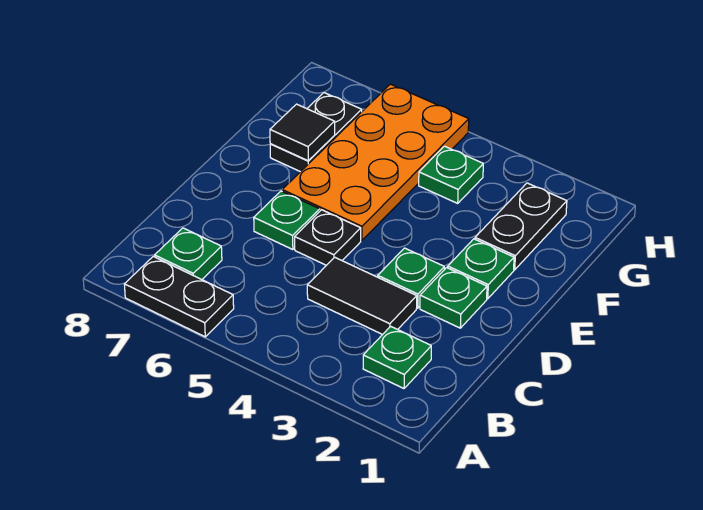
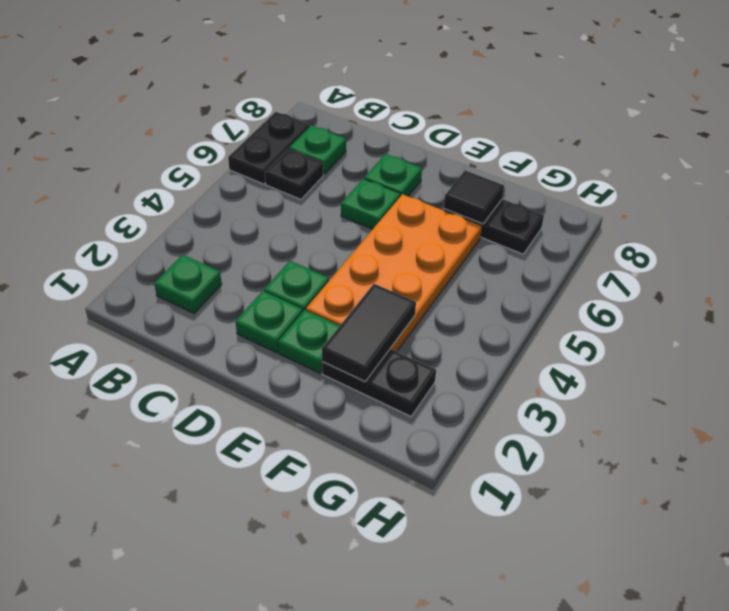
black tile C3:C4 level 1 -> black tile F2:F3 level 2
black plate D5 level 1 -> black plate B6 level 1
orange plate E5:H6 level 1 -> orange plate E3:F6 level 1
green plate G4 level 1 -> green plate D7 level 1

